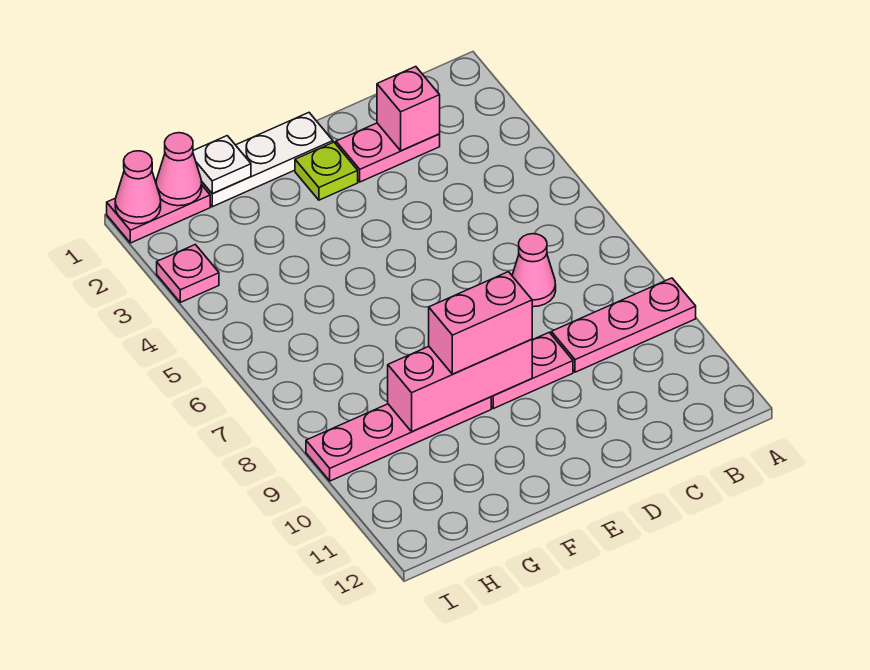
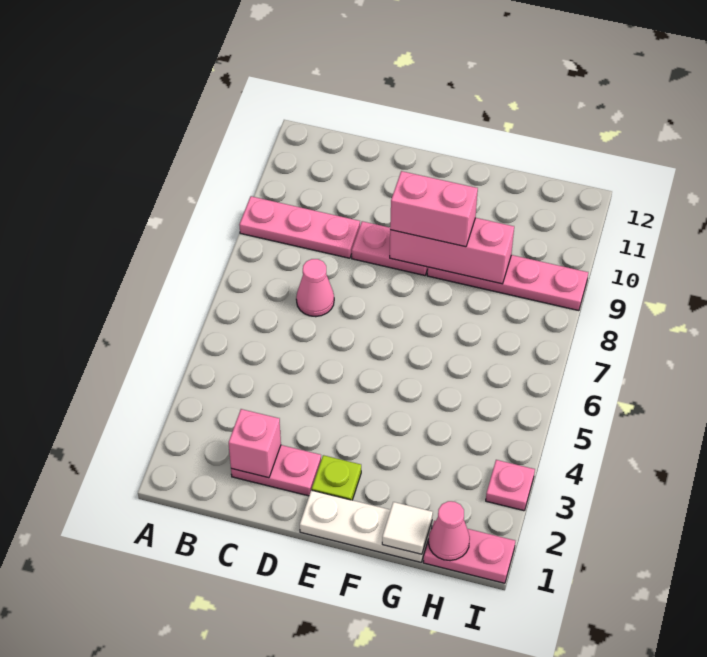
white plate G1 level 2 -> white tile G1 level 2
pink cone I1 level 2 -> none

